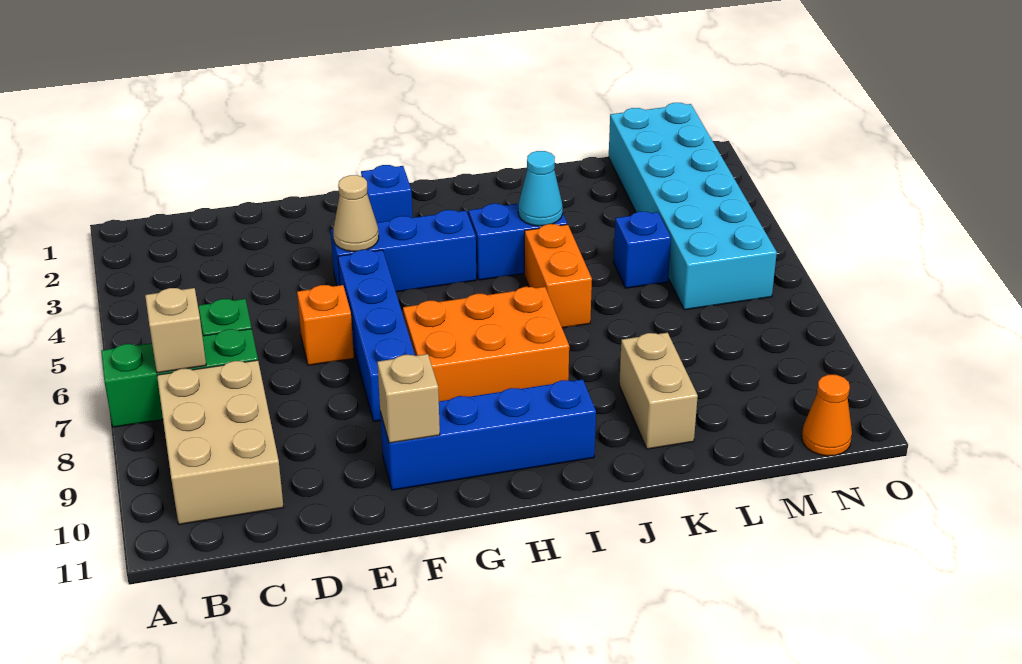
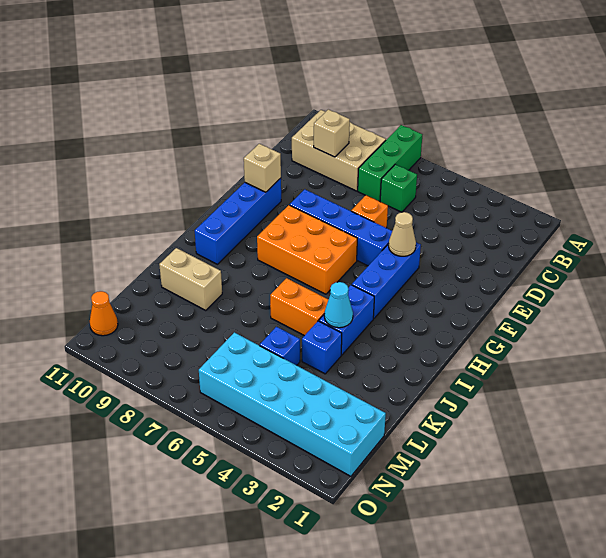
tan brick B7 level 2 -> tan brick C9 level 2
blue brick G2 level 1 -> blue brick K4 level 1
orange brick G7:I8 level 1 -> orange brick G6:H8 level 1

